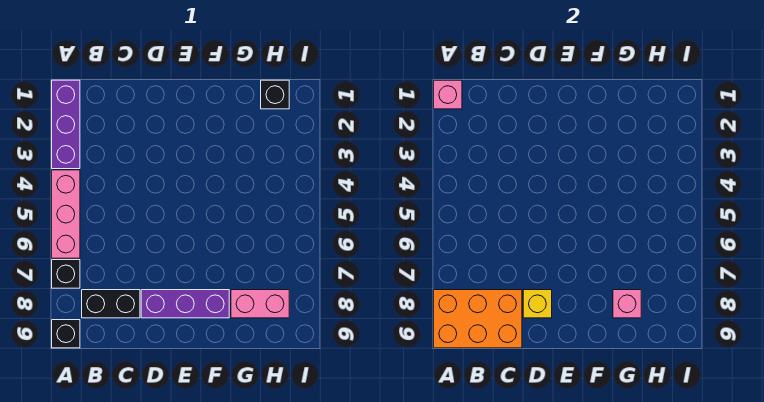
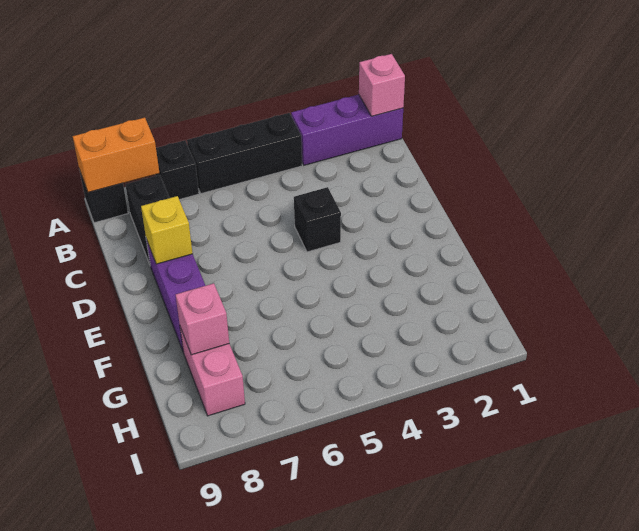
pink brick A4:A6 level 1 -> black brick A4:A6 level 1
orange brick A8:C9 level 2 -> orange brick A8:A9 level 2
black brick H1 level 1 -> black brick D4 level 1

